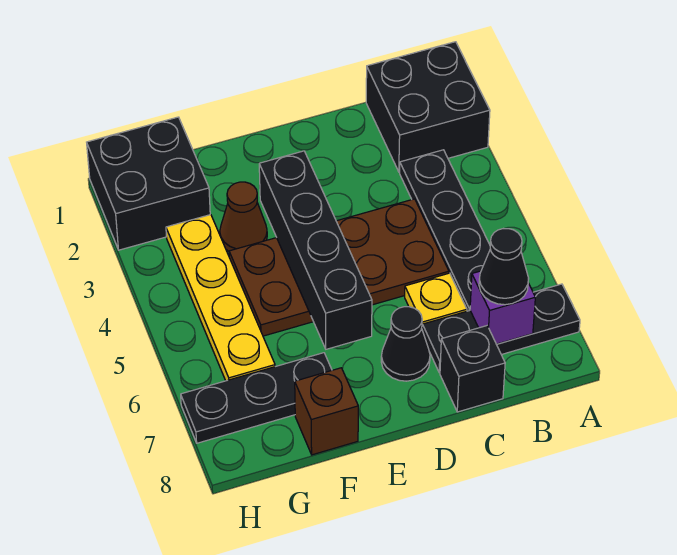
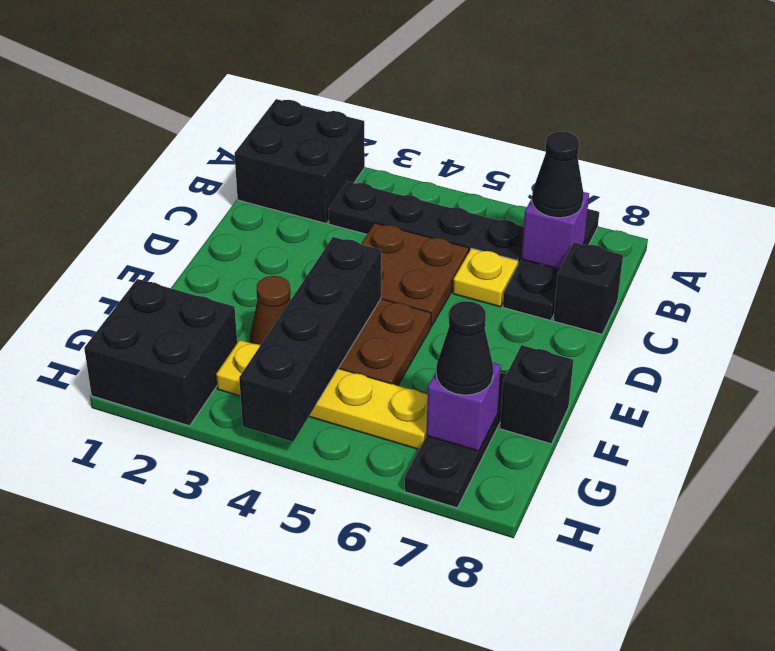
black cone D7 level 1 -> black cone G7 level 3
black brick E3:E6 level 2 -> black brick E4:H4 level 2
brown brick F8 level 1 -> black brick F8 level 1
none -> purple brick G7 level 2

